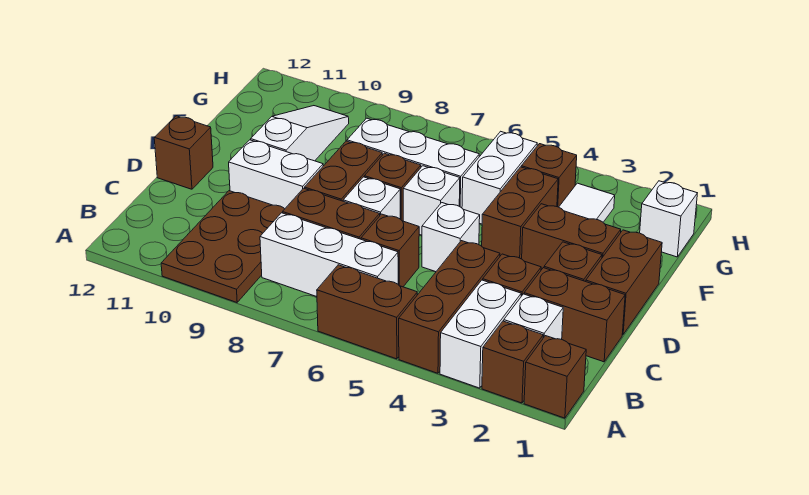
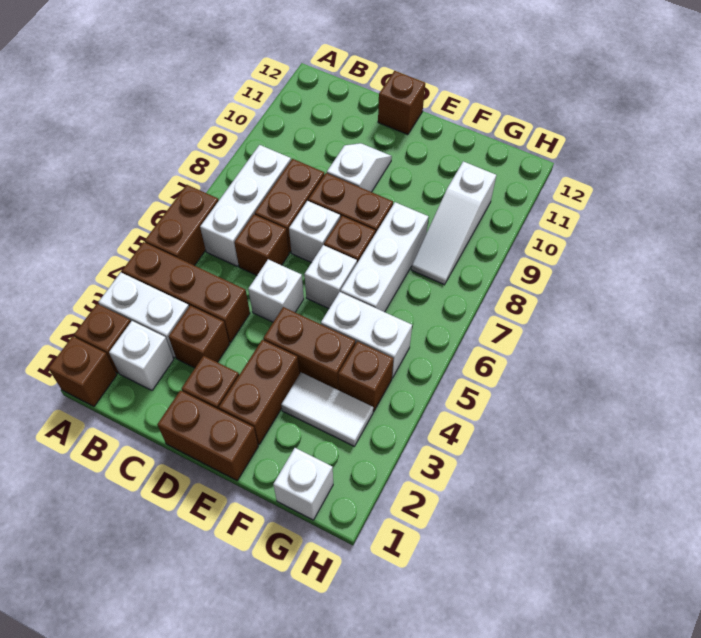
brown plate A9:C10 level 1 -> none
brown brick C1:C2 level 1 -> none
white brick D9:D10 level 1 -> white slope D9:D10 level 1 top 9
white slope E10:G10 level 1 top E -> white slope G8:G10 level 1 top 10

